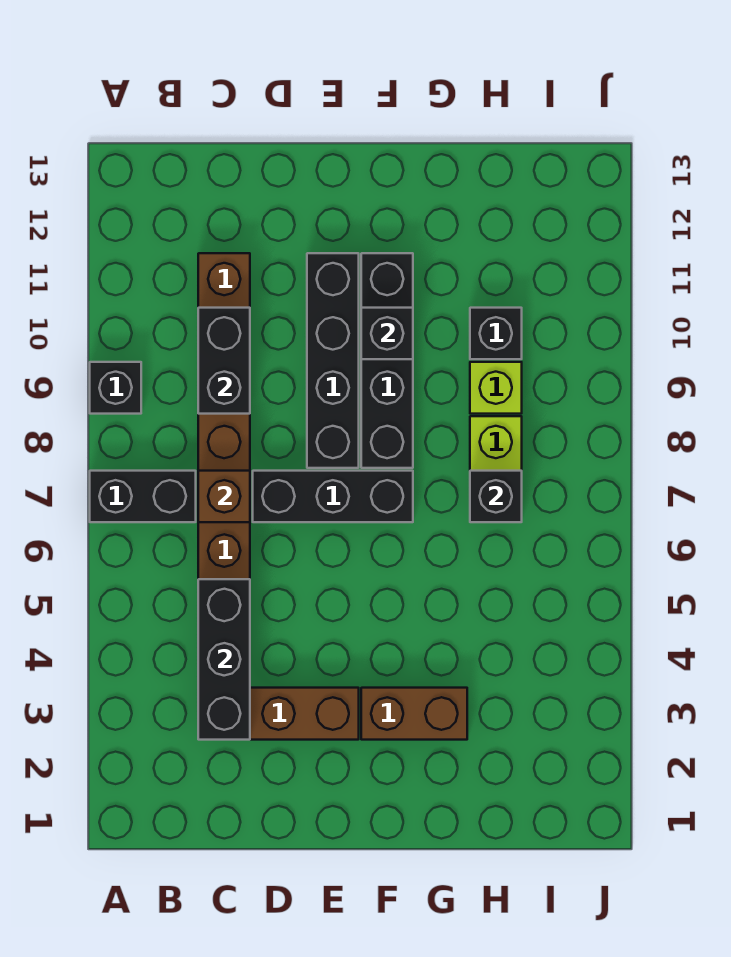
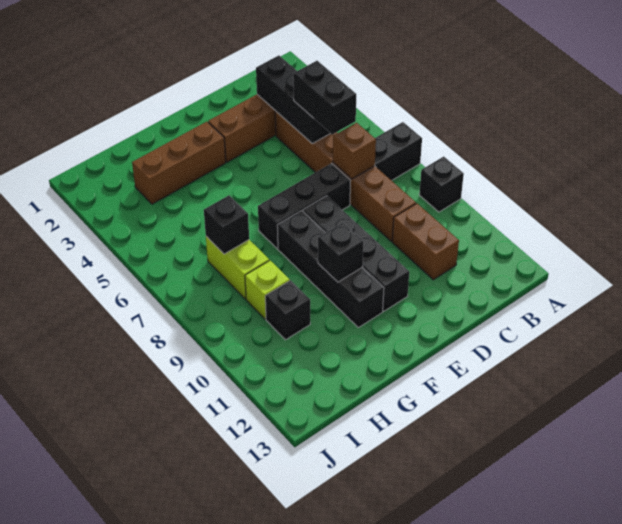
black brick C9:C10 level 2 -> black brick C5:C6 level 3
brown brick F3:G3 level 1 -> brown brick F3:H3 level 1

